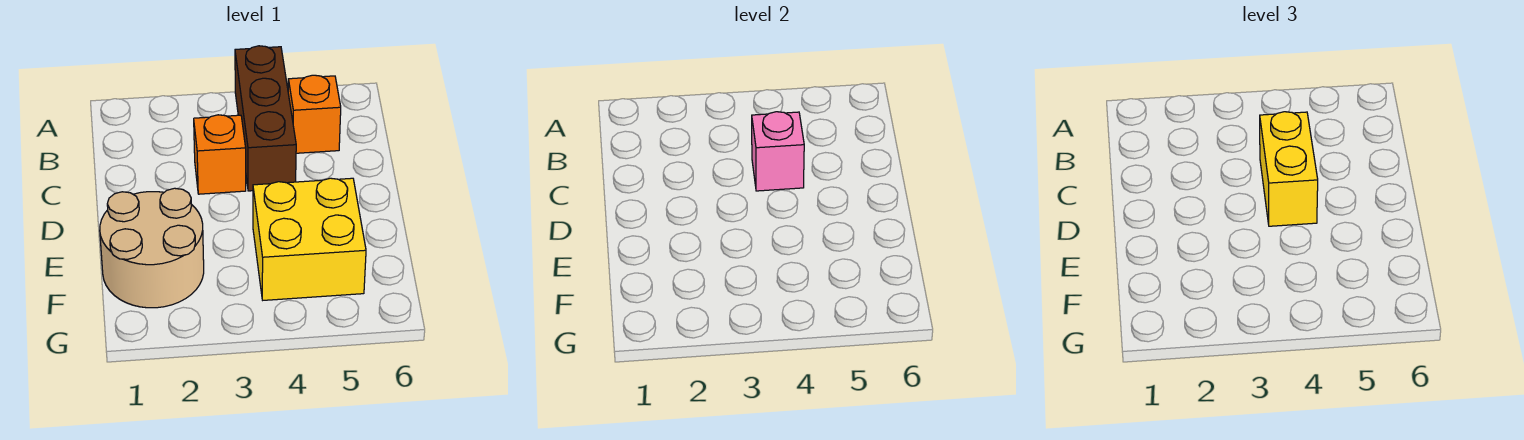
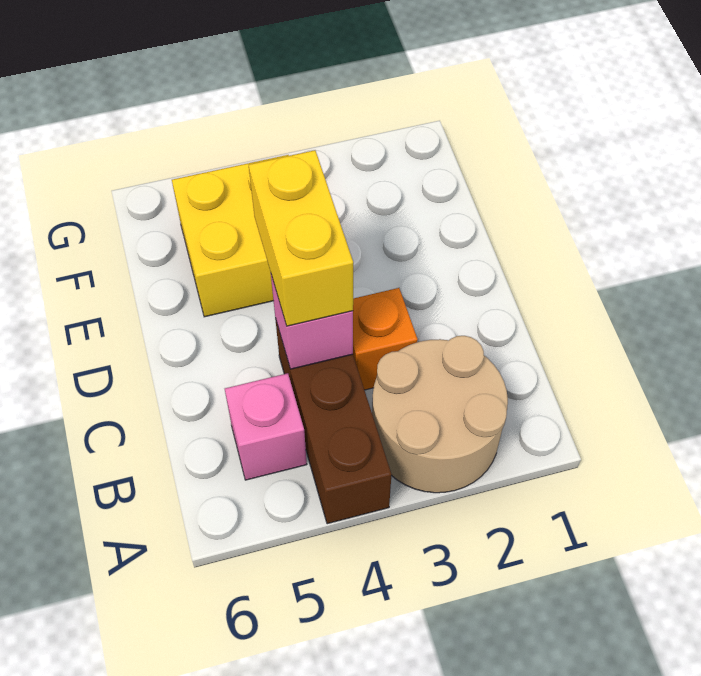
orange brick B5 level 1 -> pink brick B5 level 1
tan round brick E1:F2 level 1 -> tan round brick A2:B3 level 1

